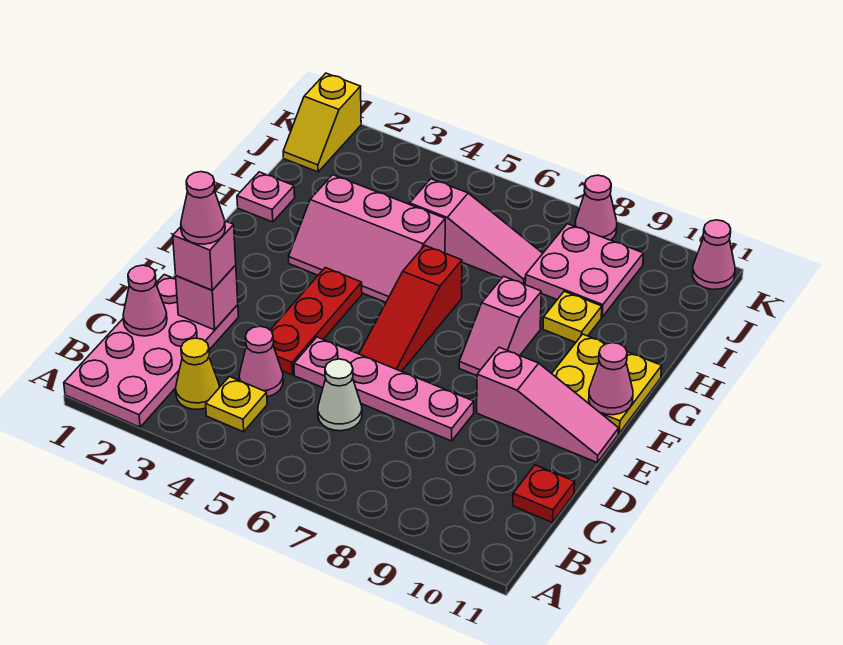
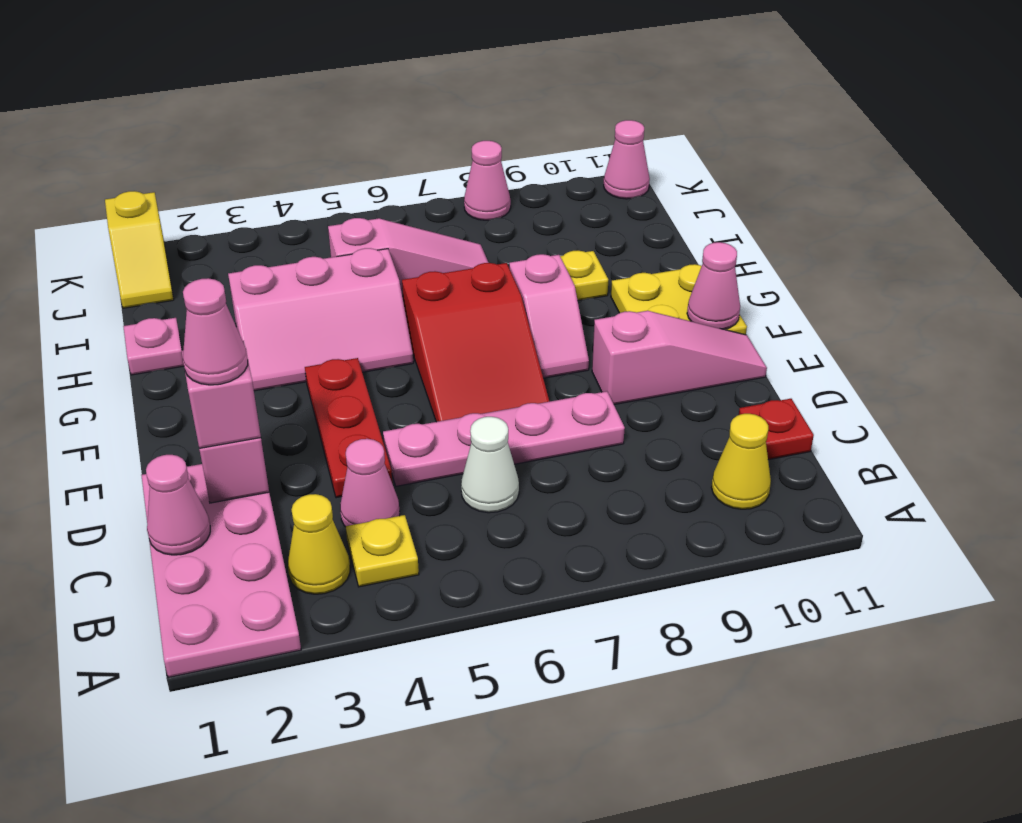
none -> yellow cone B10 level 1
red slope E6:G6 level 1 top G -> red slope E6:G7 level 1 top G
pink plate I8:J9 level 1 -> none

